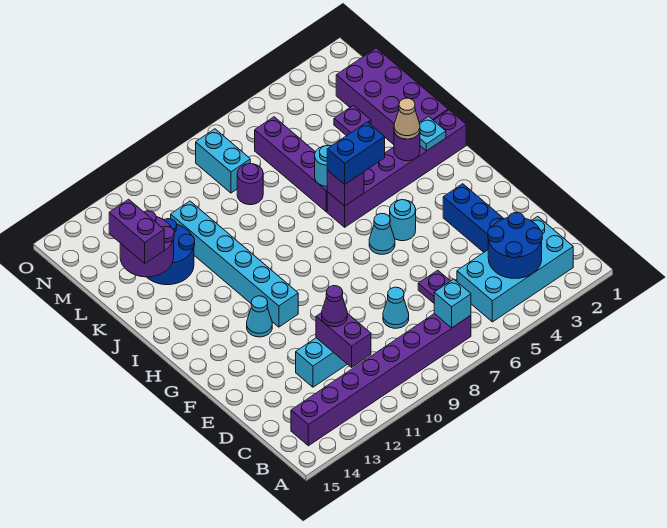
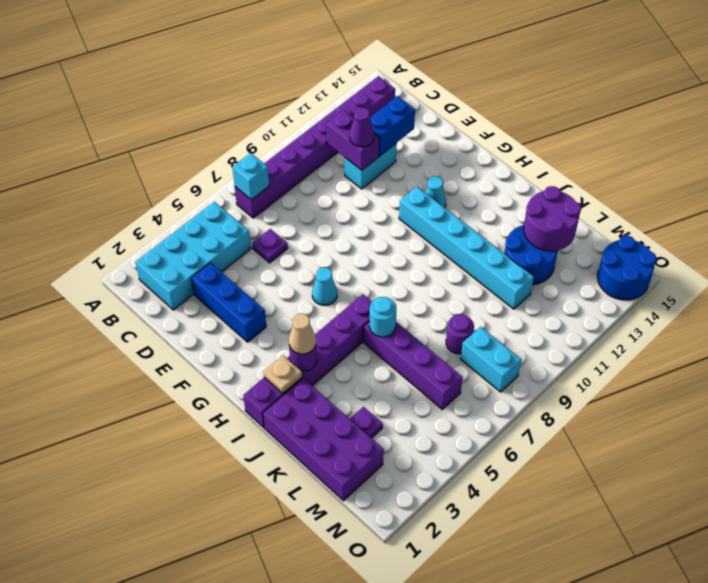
blue round brick B3:C4 level 2 -> blue round brick N14:O15 level 1
cyan cone D8 level 1 -> none
cyan round brick G5 level 1 -> none
cyan plate I2 level 2 -> tan plate I2 level 2
blue brick I5:I6 level 3 -> blue brick D12:D13 level 2
purple brick I6 level 2 -> none
purple brick K14:L14 level 3 -> none

